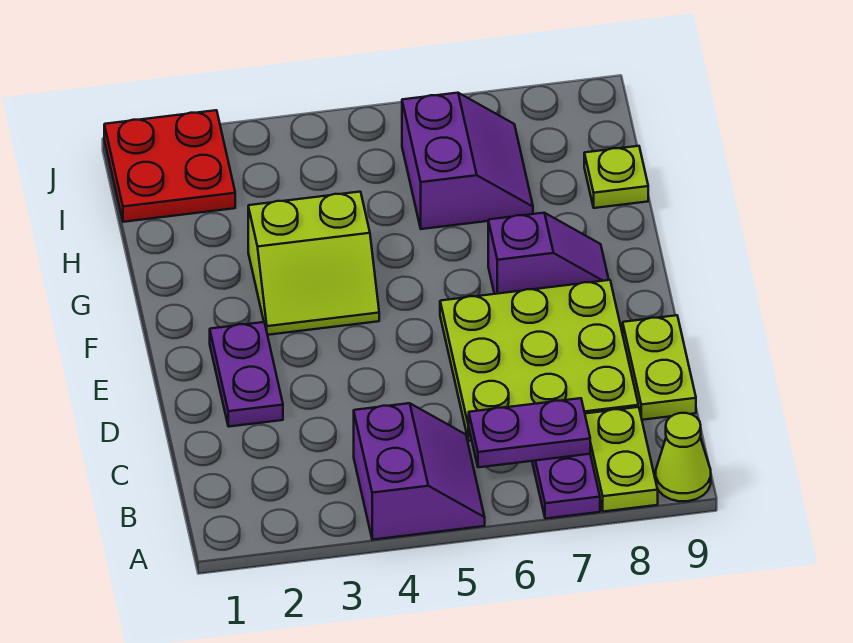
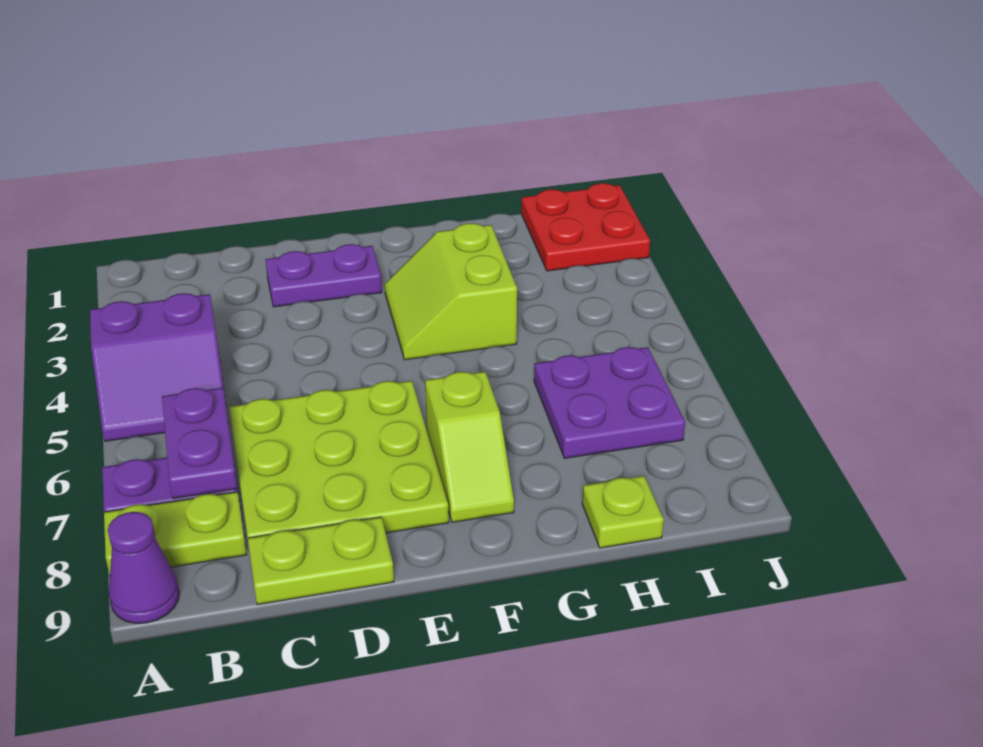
lime cone A9 level 1 -> purple cone A9 level 1
purple slope F7:F8 level 1 top 7 -> lime slope F7:F8 level 1 top 7
purple slope H6:I7 level 1 top 6 -> purple plate H6:I7 level 1

